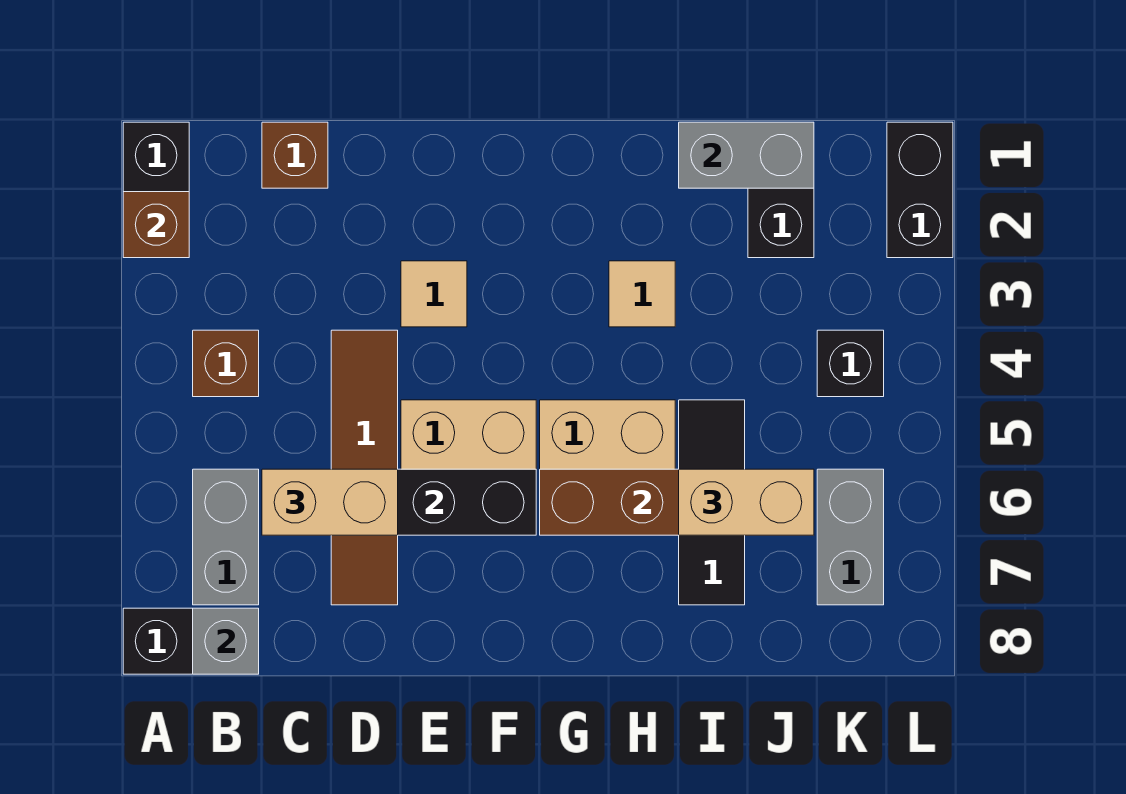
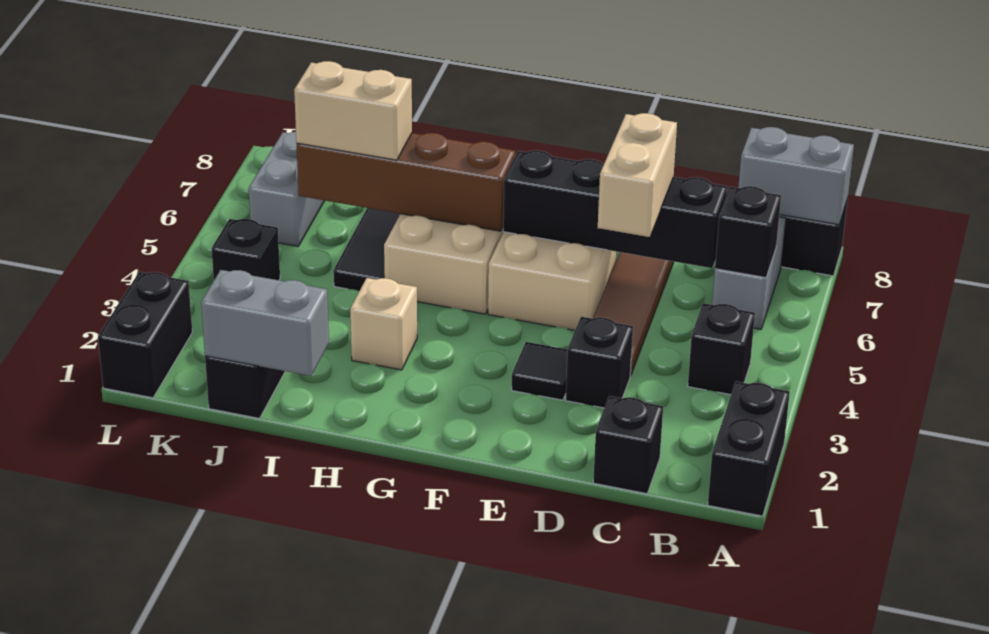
brown brick A2 level 2 -> none
brown brick B4 level 1 -> black brick B4 level 1
none -> black brick B6 level 2
grey brick B8 level 2 -> grey brick A8:B8 level 2
brown brick C1 level 1 -> black brick C1 level 1
tan brick C6:D6 level 3 -> tan brick D5:D6 level 3
none -> black brick D3 level 1
tan tile E3 level 1 -> black tile E3 level 1
tan tile H3 level 1 -> tan brick H3 level 1

